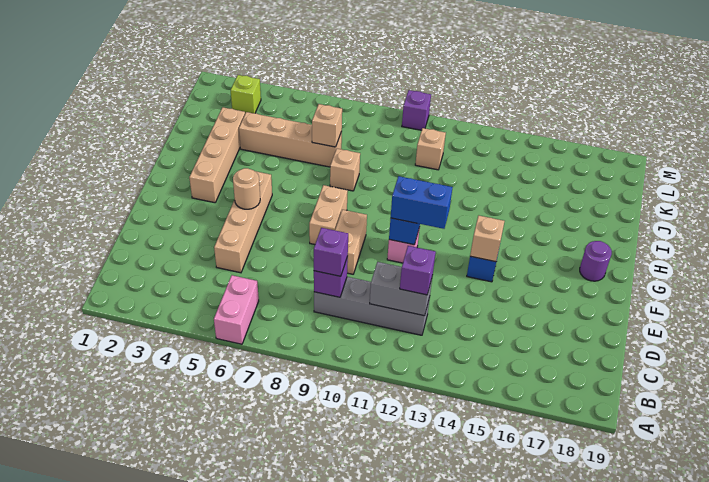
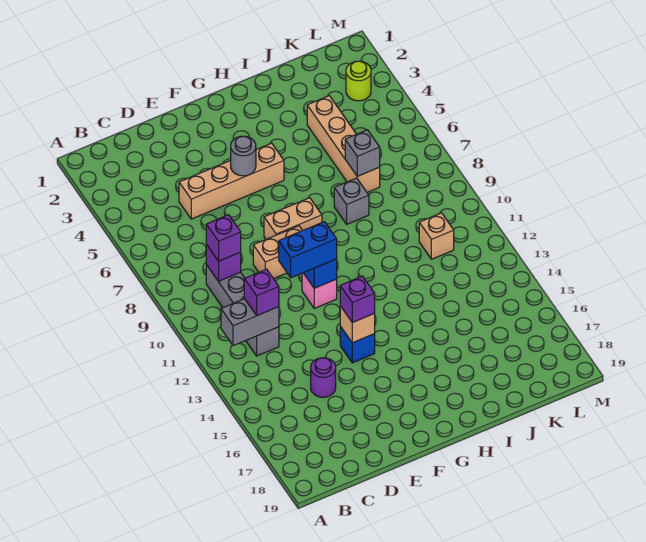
pink brick A6:B6 level 1 -> none
grey brick C11:C12 level 2 -> grey brick B12:C12 level 2
tan round brick F5 level 2 -> grey round brick F5 level 2
blue brick F11:F12 level 3 -> blue brick E11:F11 level 3
tan brick G3:J3 level 1 -> none
purple round brick G18 level 1 -> purple round brick D15 level 1
tan brick I8 level 1 -> grey brick I8 level 1
tan brick J7 level 2 -> grey brick J7 level 2
lime brick L3 level 1 -> lime round brick L3 level 1
purple brick M10 level 1 -> purple brick F14 level 3

